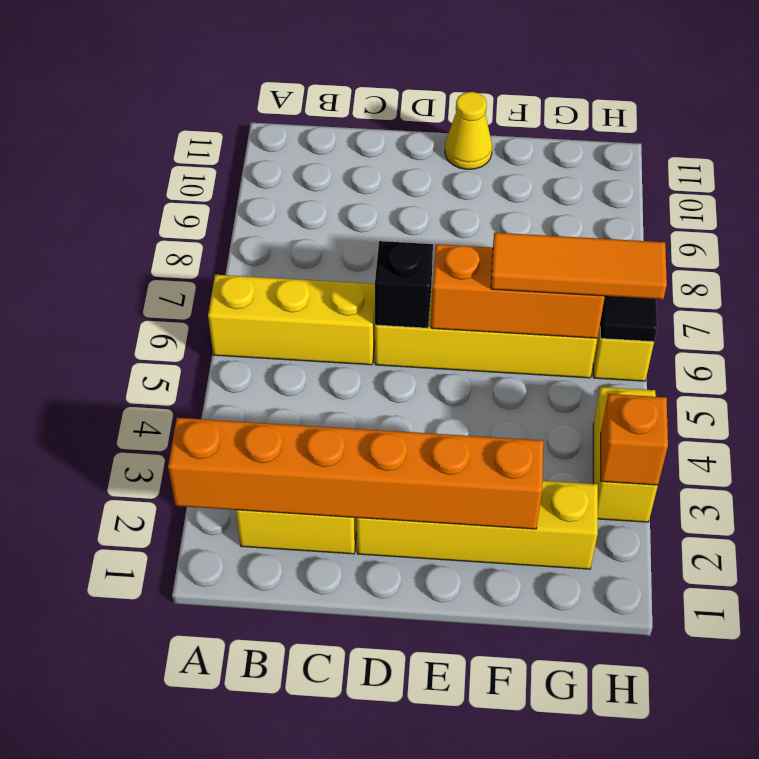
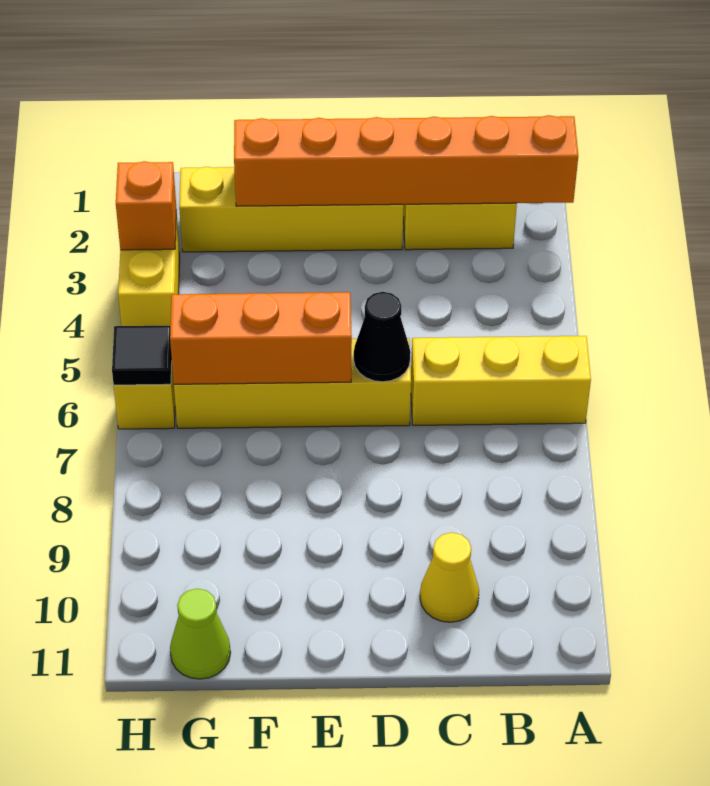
black brick D6 level 2 -> black cone D6 level 2
yellow cone E11 level 1 -> yellow cone C10 level 1
orange tile F6:H6 level 3 -> none
none -> lime cone G11 level 1

